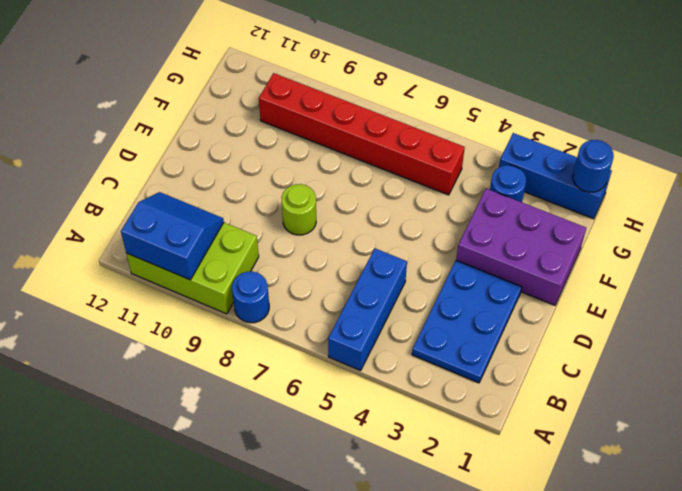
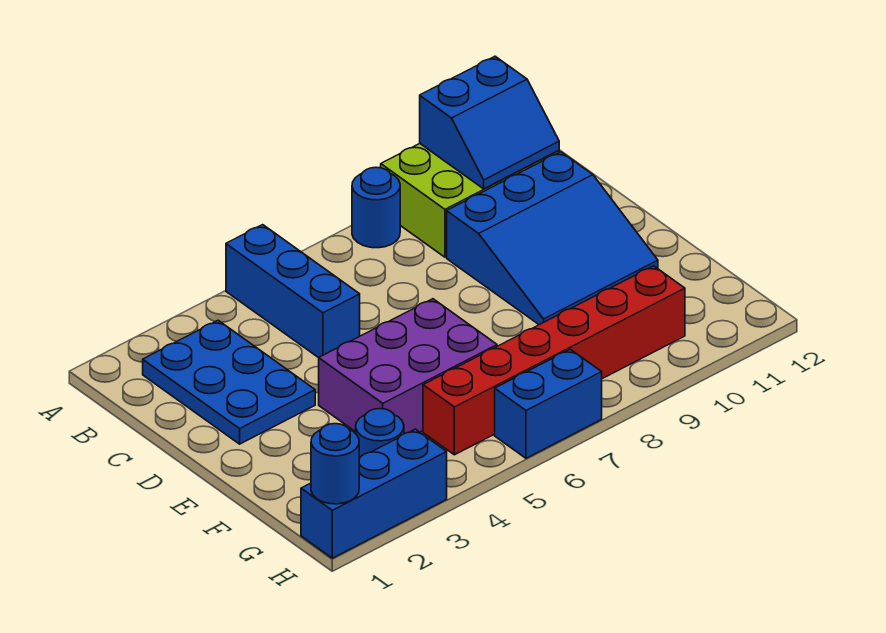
none -> blue slope C9:E11 level 1 top C
lime round brick D8 level 1 -> none
purple brick E1:F3 level 1 -> purple brick E4:F6 level 1
none -> blue brick H6:H7 level 1

